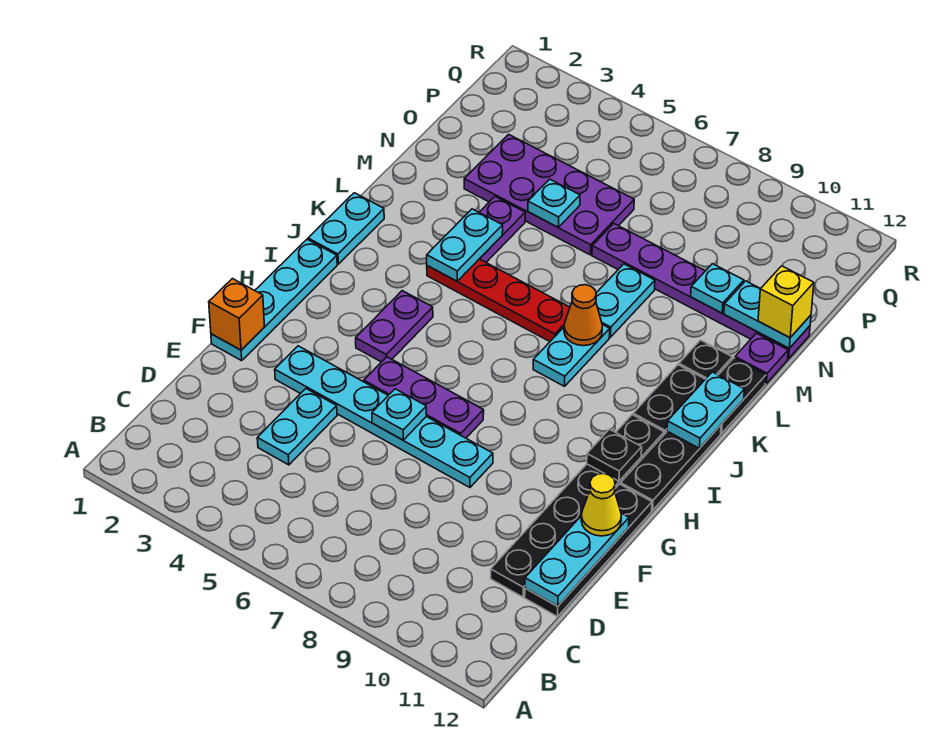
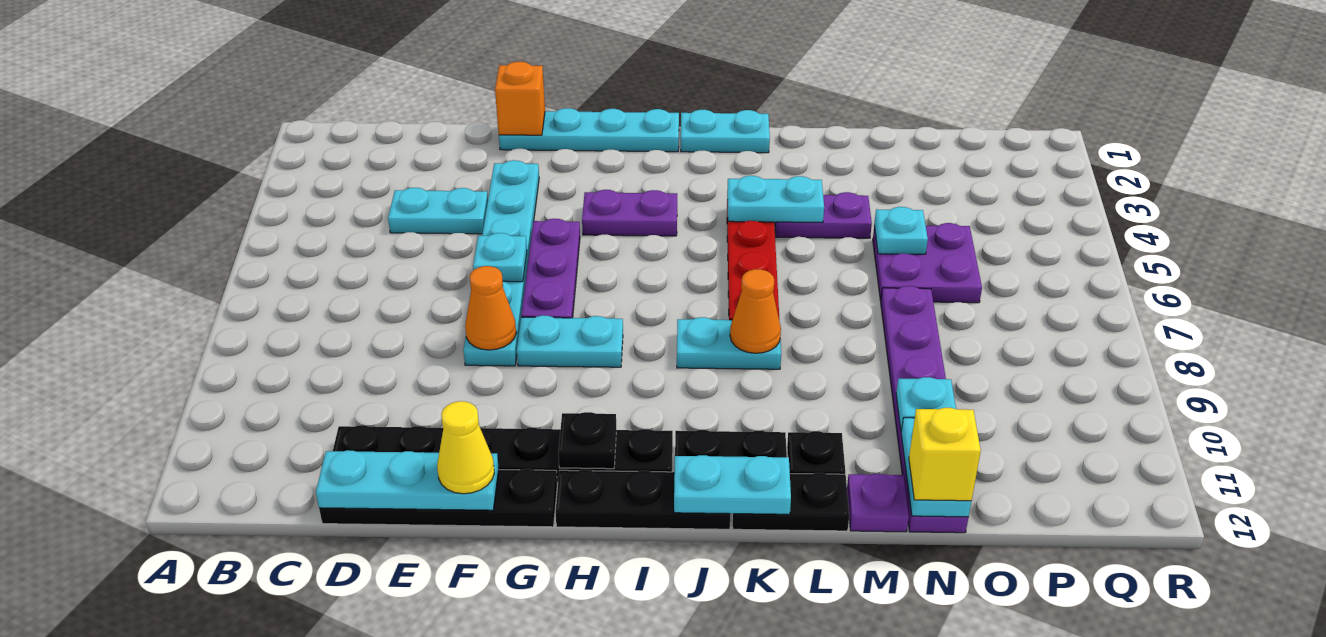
none -> orange cone F8 level 2
cyan plate L8:M8 level 1 -> cyan plate G8:H8 level 1
purple plate N3:O6 level 1 -> purple plate N5:O6 level 1

